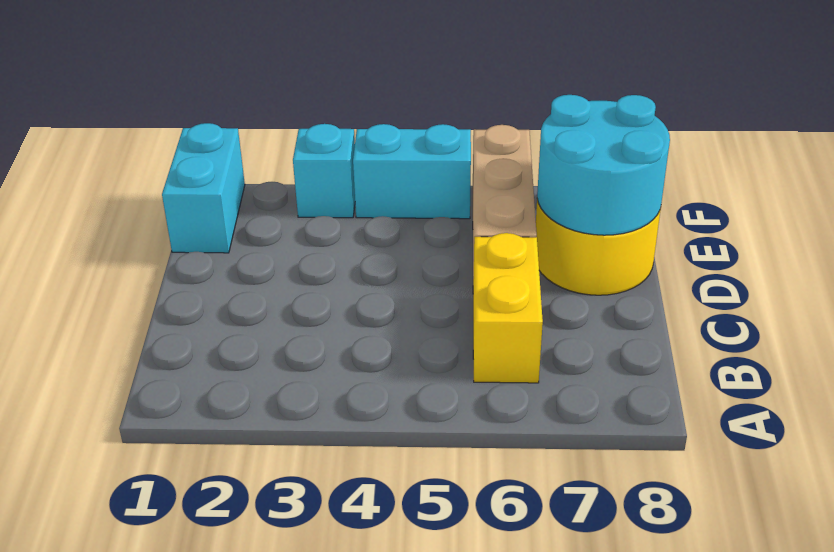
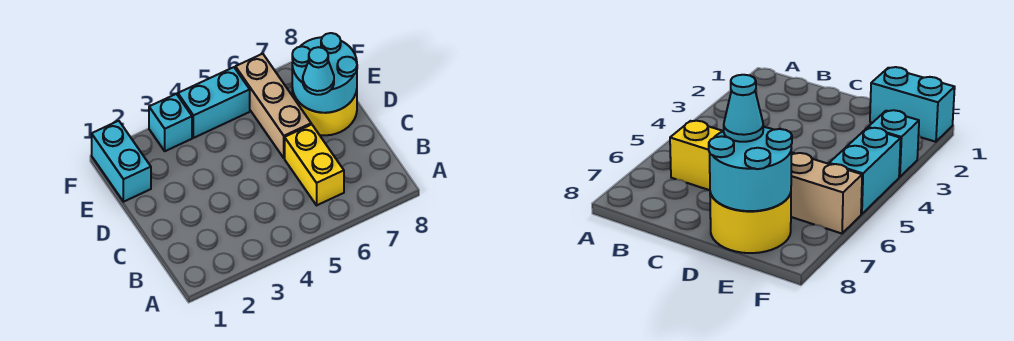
none -> cyan cone D7 level 3

